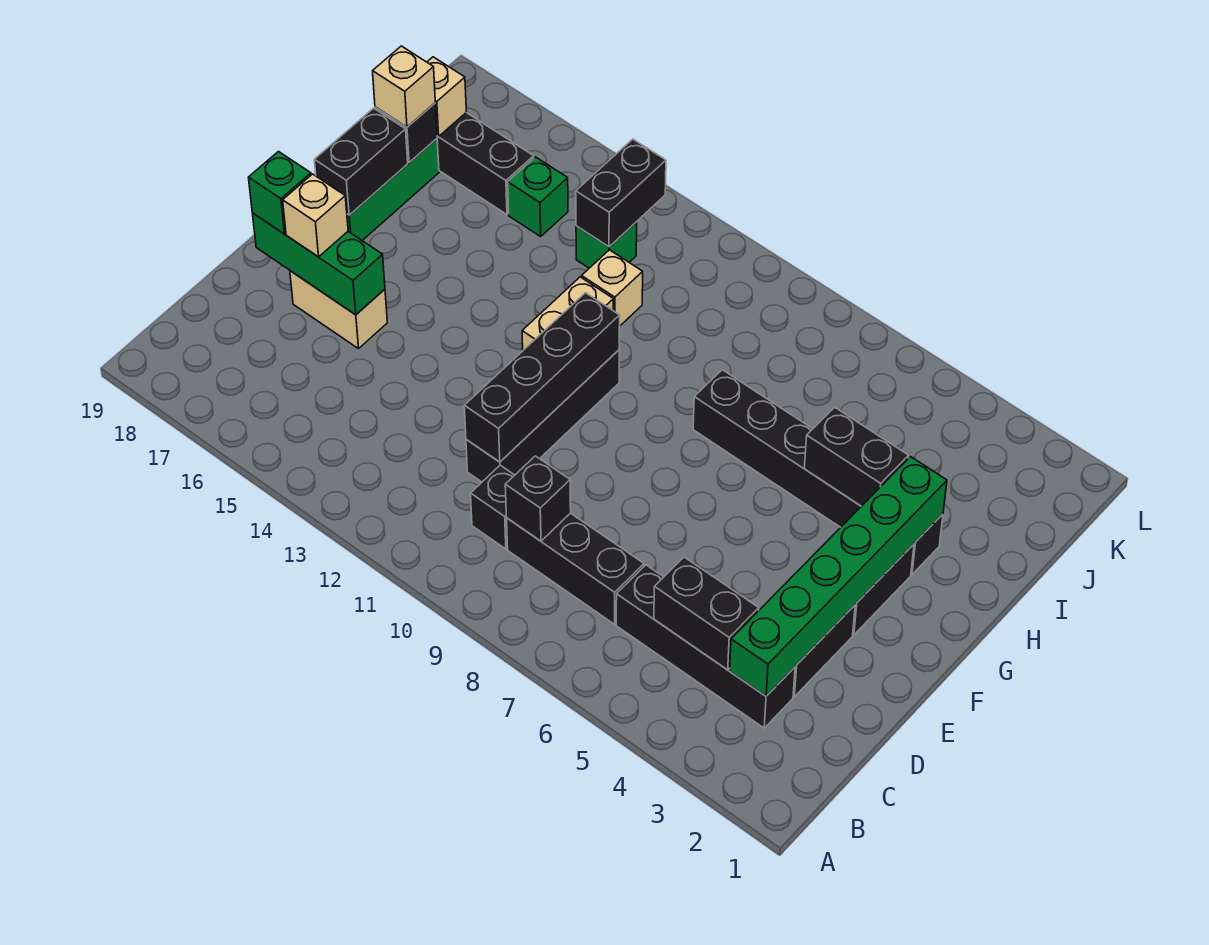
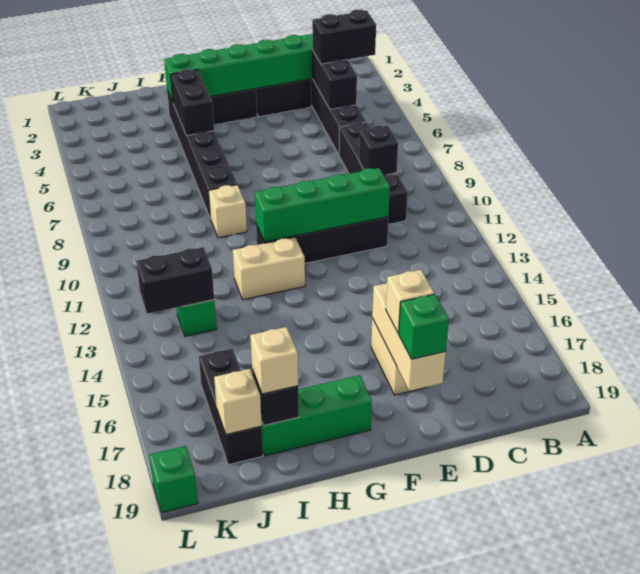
black brick D11:G11 level 2 -> green brick D11:G11 level 2
green brick E16:E18 level 2 -> tan brick E16:E18 level 2
black brick G18:H18 level 2 -> black brick B4:C4 level 3
tan brick I12 level 1 -> tan brick H9 level 1
green brick J15 level 1 -> green brick L19 level 1

